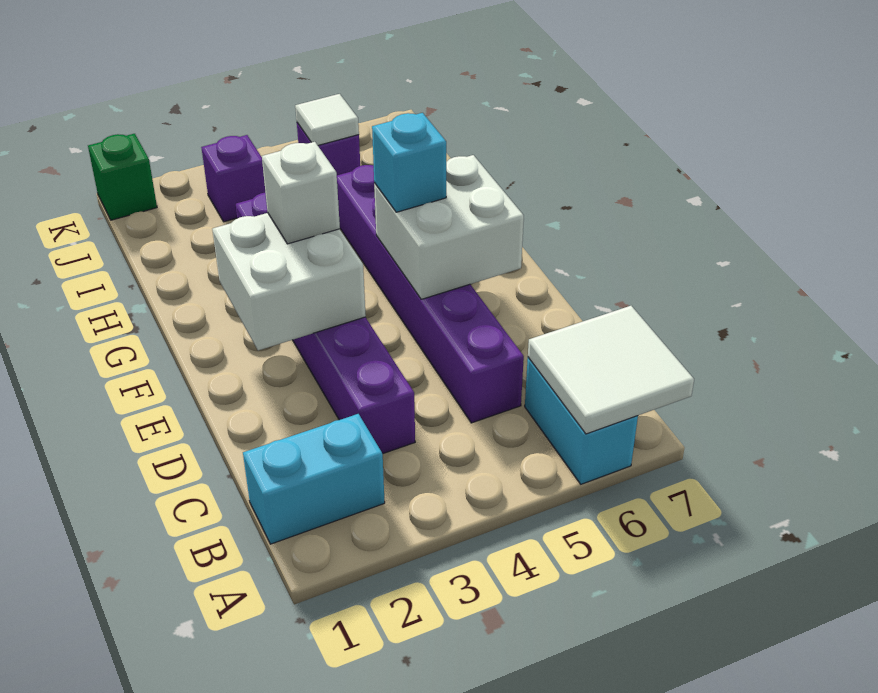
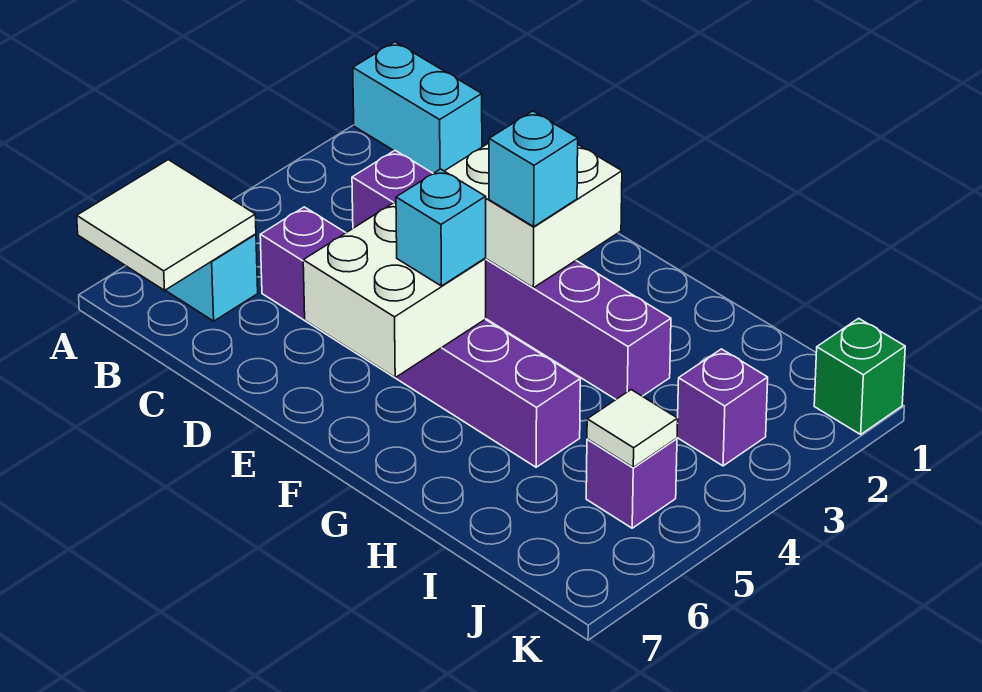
cyan brick B1:B2 level 1 -> cyan brick A1:B1 level 1
white brick F3 level 3 -> cyan brick F3 level 3

